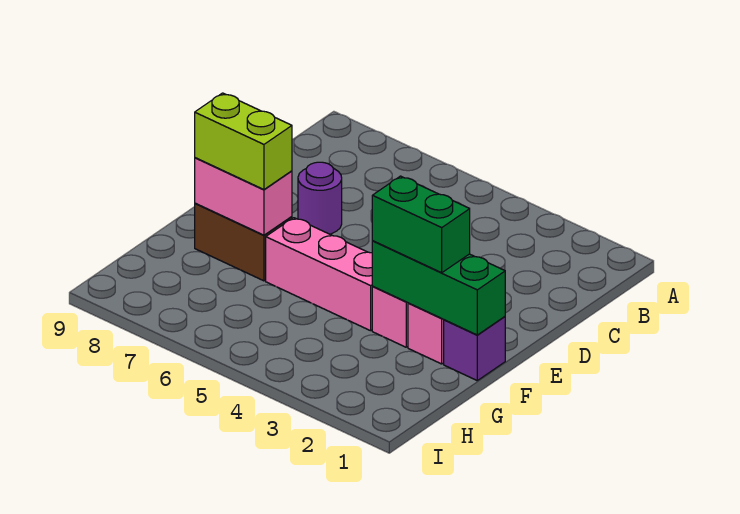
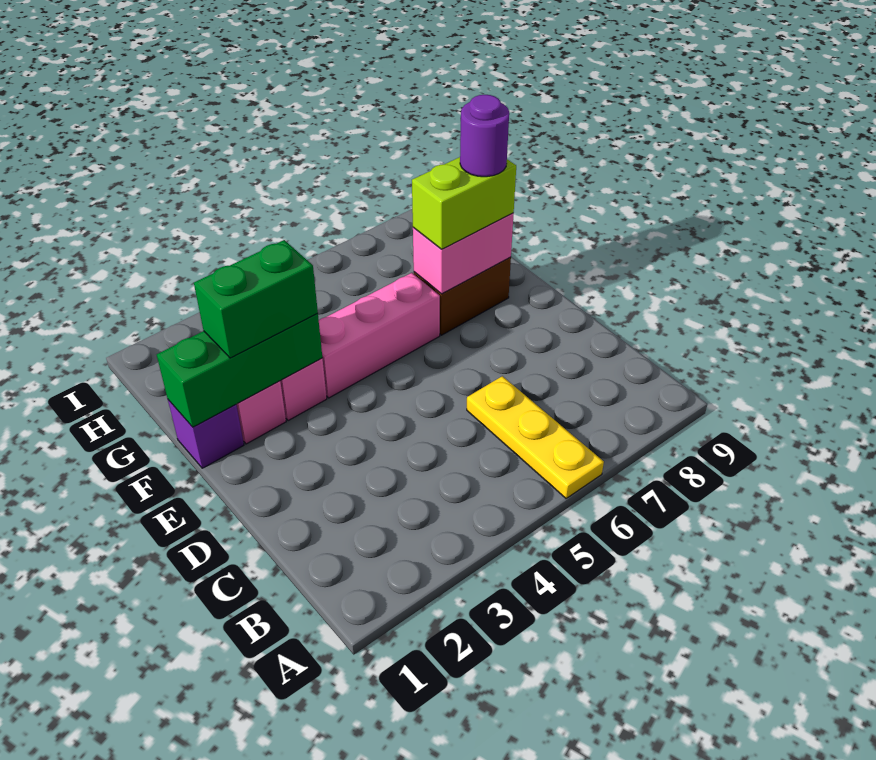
none -> yellow plate A6:C6 level 1
purple round brick D7 level 1 -> purple round brick F8 level 4

